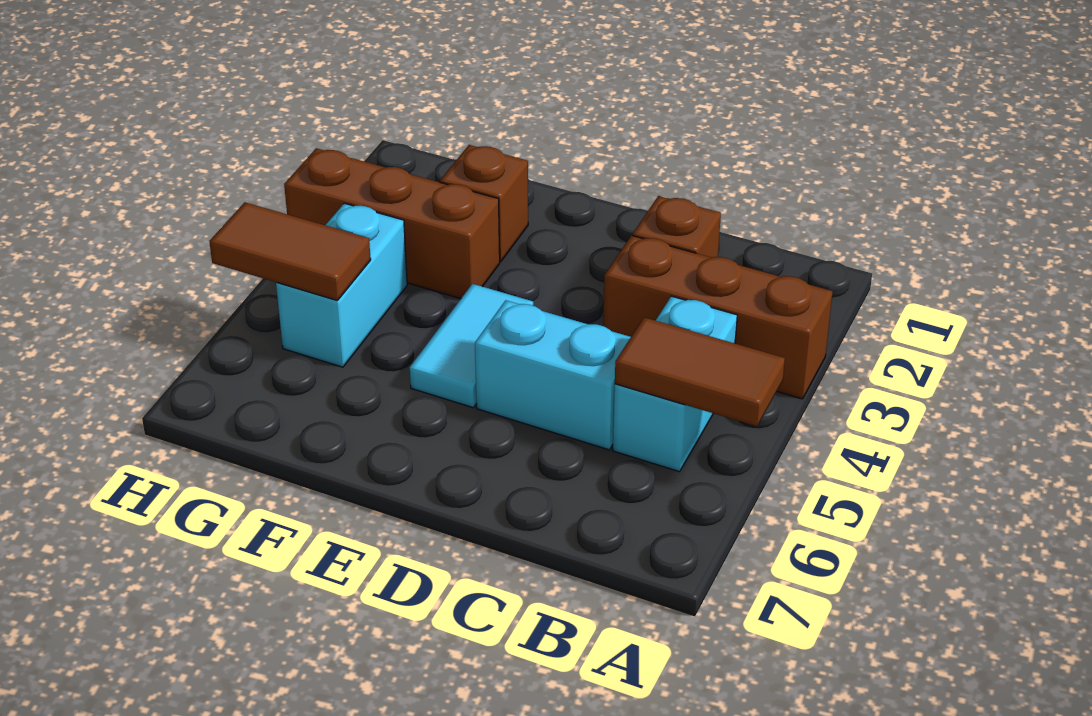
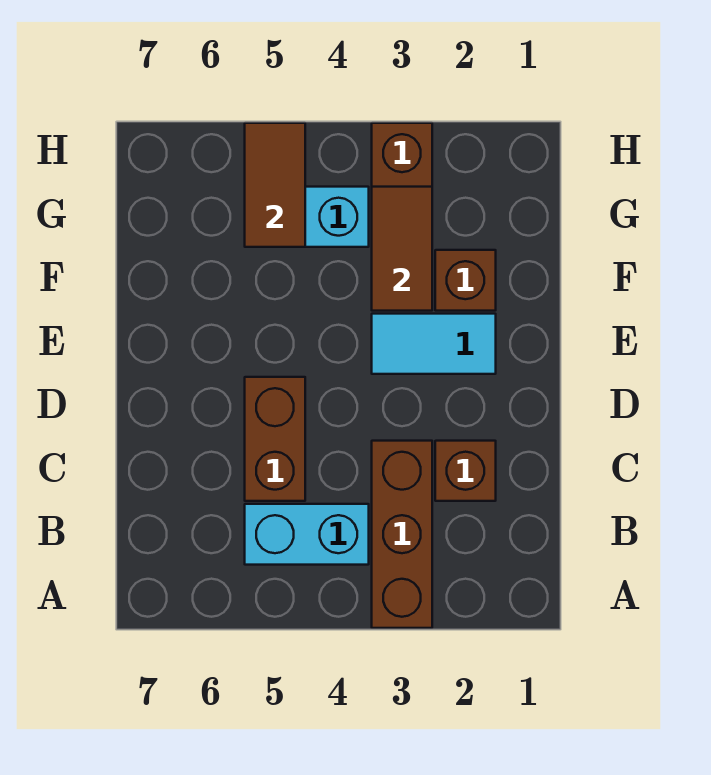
brown tile A5:B5 level 2 -> brown tile F3:G3 level 2
cyan brick C5:D5 level 1 -> brown brick C5:D5 level 1
cyan tile E4:E5 level 1 -> cyan tile E2:E3 level 1

